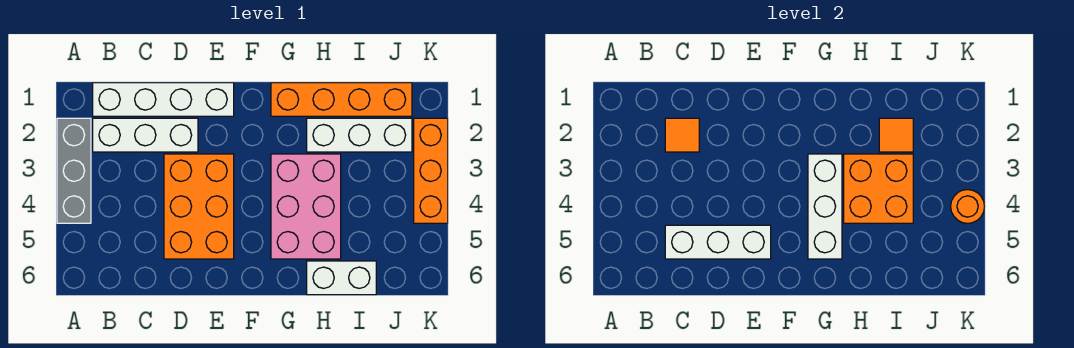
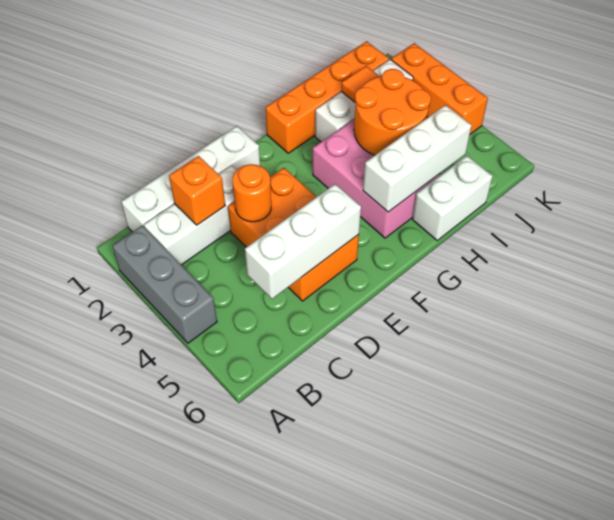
orange tile C2 level 2 -> orange brick C2 level 2
white brick G3:G5 level 2 -> white brick G5:I5 level 2
orange brick H3:I4 level 2 -> orange round brick H3:I4 level 2
orange round brick K4 level 2 -> orange round brick D3 level 2

